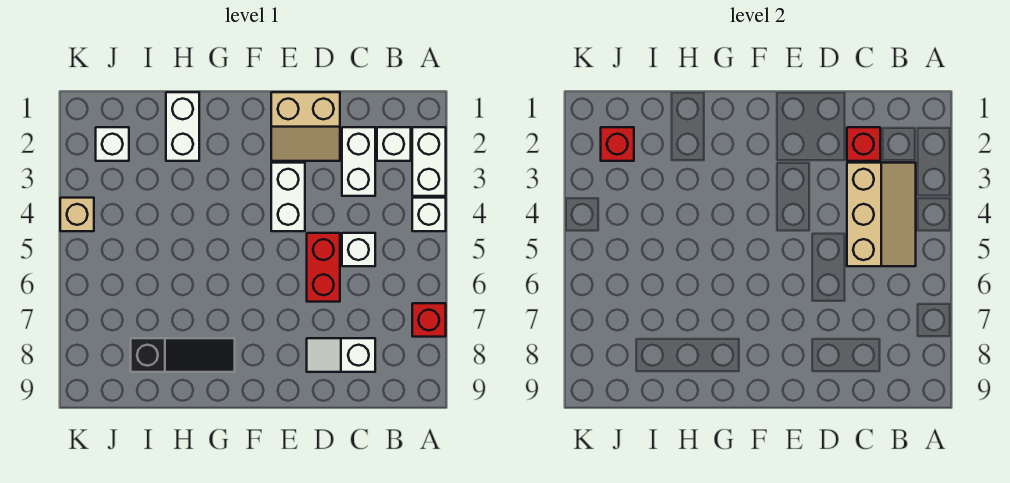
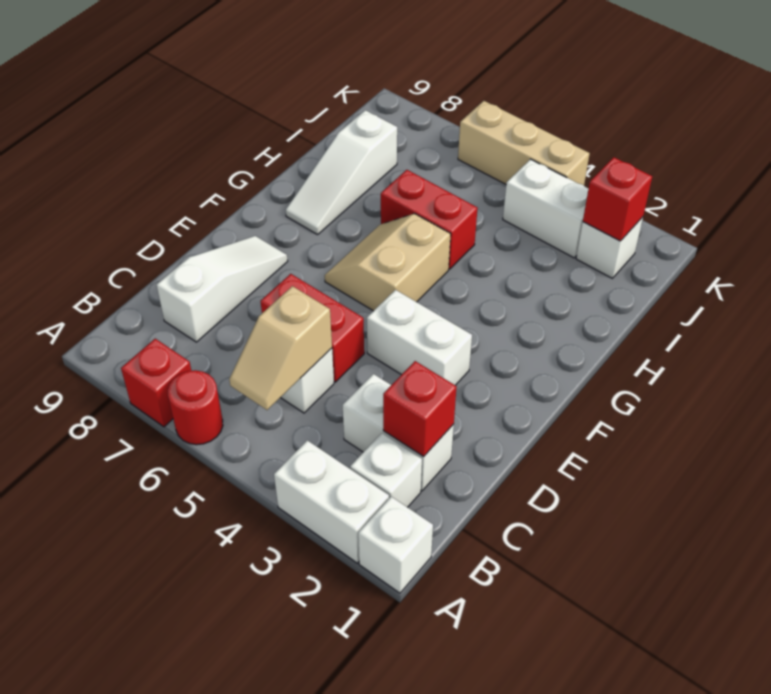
white brick A4 level 1 -> white brick A1 level 1
none -> red round brick A6 level 1
tan slope B3:C5 level 2 top C -> tan slope B5:C5 level 2 top C
white slope C8:D8 level 1 top C -> white slope C8:E8 level 1 top C
tan slope D1:E2 level 1 top 1 -> tan slope F5:G6 level 1 top 5
black slope G8:I8 level 1 top I -> white slope G8:I8 level 1 top I
white brick H1:H2 level 1 -> white brick J3:J4 level 1
none -> red brick H5:H6 level 1
tan brick K4 level 1 -> tan brick K4:K6 level 1

